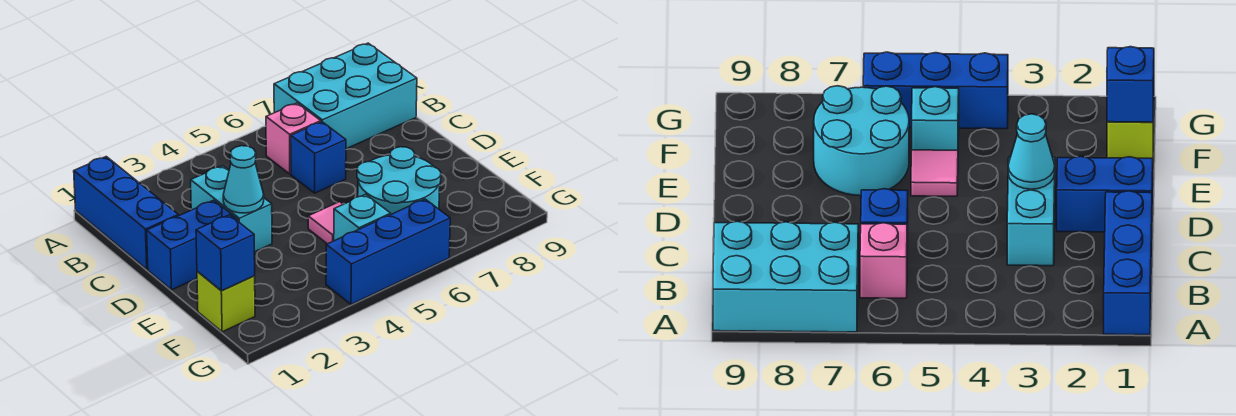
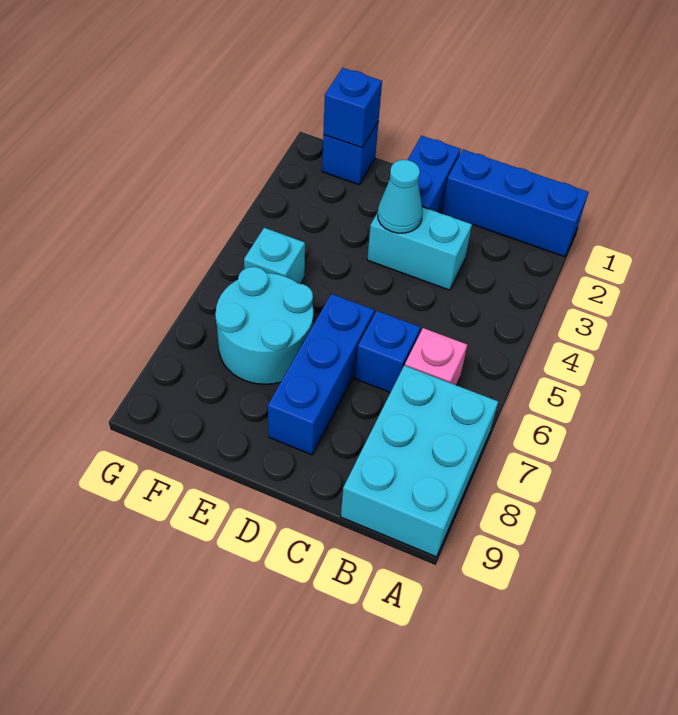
pink tile E5 level 1 -> none
lime brick F1 level 1 -> blue brick F1 level 1
blue brick G4:G6 level 1 -> blue brick D6:D8 level 1

